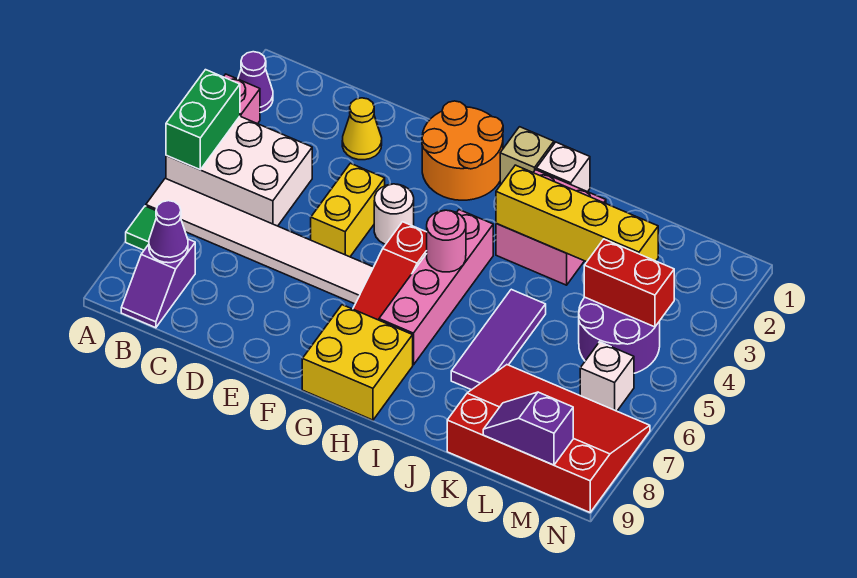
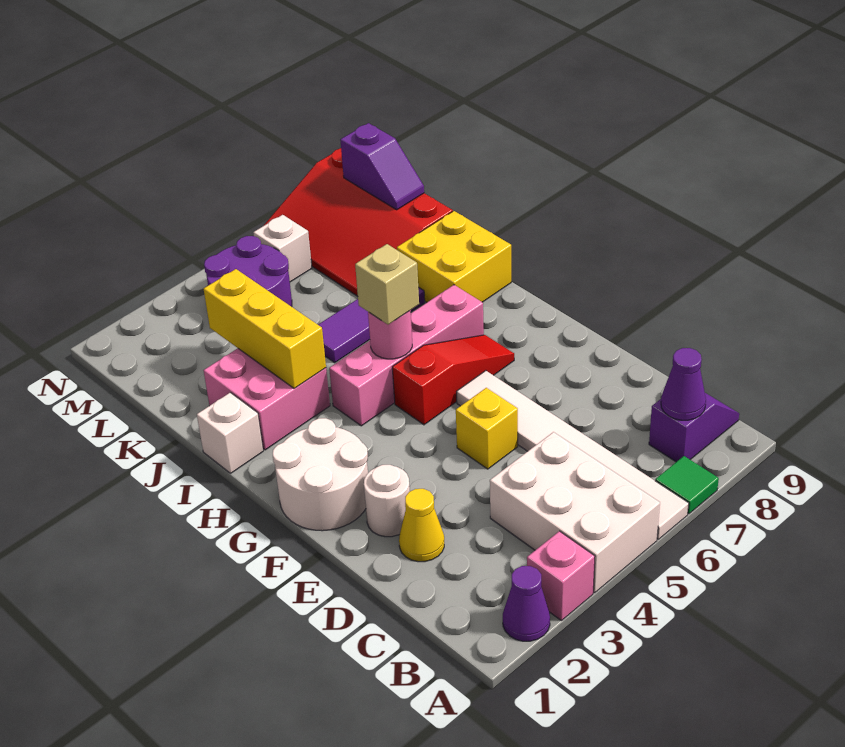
green brick A4:A5 level 2 -> none
yellow brick E4:E5 level 1 -> yellow brick E5 level 1
orange round brick F1:G2 level 1 -> white round brick F1:G2 level 1
white round brick F4 level 1 -> white round brick E2 level 1
yellow brick G8:H9 level 1 -> yellow brick I8:J9 level 1
tan brick H1 level 1 -> tan brick H5 level 3
yellow brick I3:L3 level 2 -> yellow brick I3:K3 level 2
red brick L4:M4 level 2 -> none

